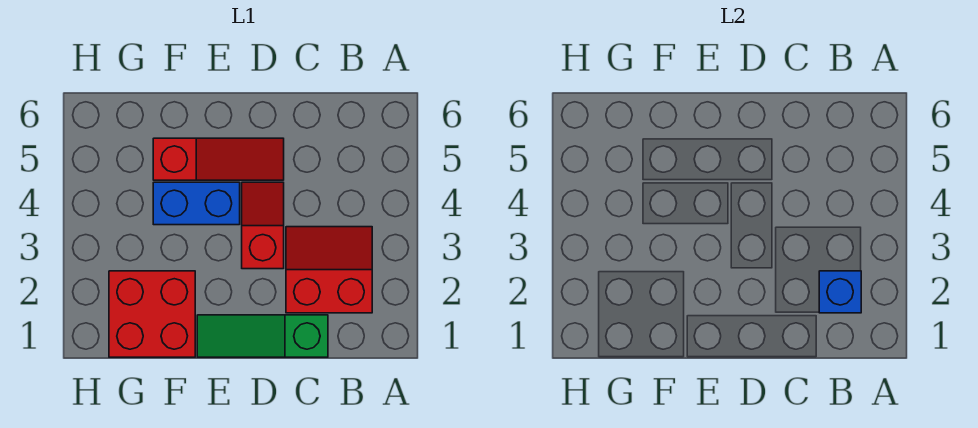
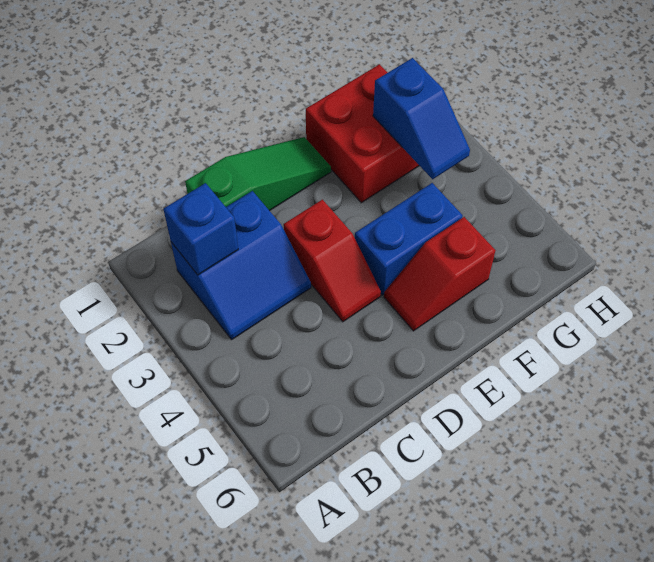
red slope B2:C3 level 1 top 2 -> blue slope B2:C3 level 1 top 2
red slope D5:F5 level 1 top F -> red slope E5:F5 level 1 top F
none -> blue slope G2:G3 level 2 top 2

